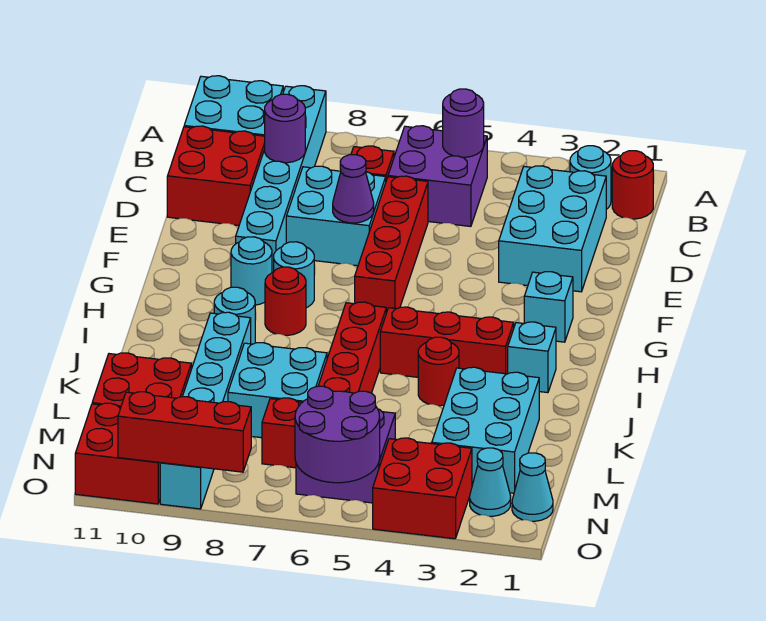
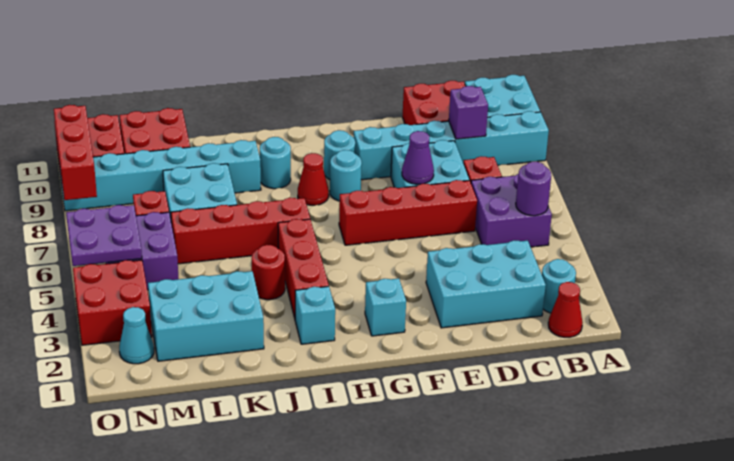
red round brick B1 level 1 -> red cone B1 level 1
purple round brick C9 level 2 -> purple brick C9 level 2
red round brick H8 level 1 -> red cone H8 level 1
cyan cone N1 level 1 -> none
purple round brick N5:O6 level 2 -> purple plate N5:O6 level 2

